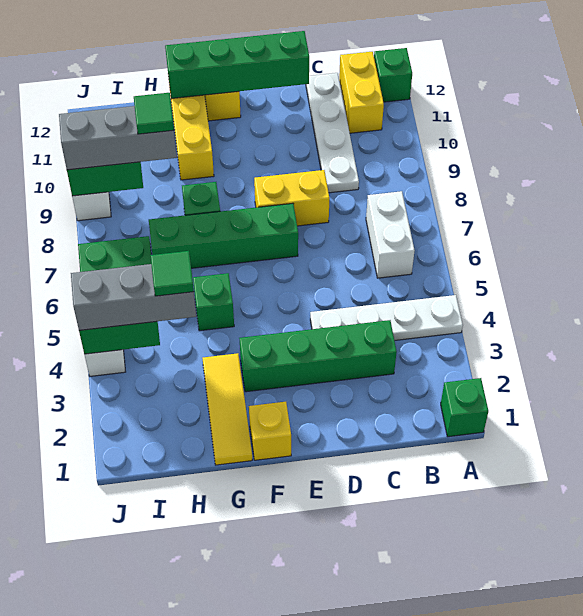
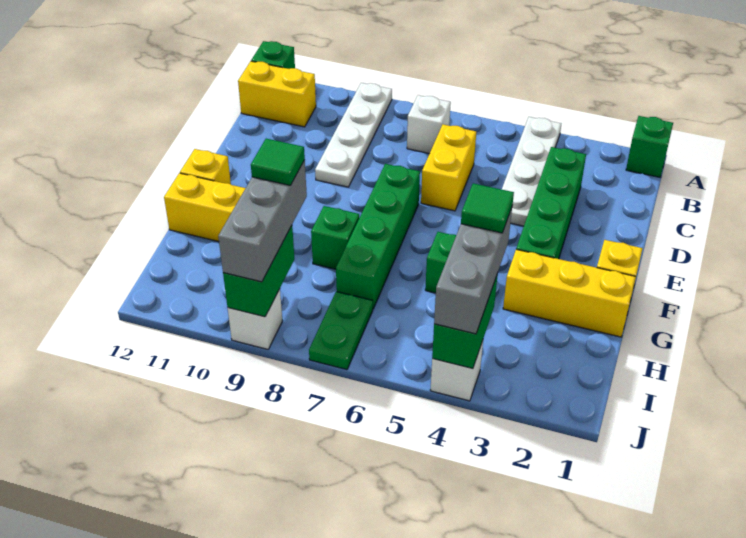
white brick B6:B7 level 1 -> white brick B7 level 1
white plate C9:C12 level 1 -> white plate A9:D9 level 1
yellow brick D8:E8 level 1 -> yellow brick C6:D6 level 1
green brick D12:G12 level 2 -> none
yellow tile G1:G3 level 1 -> yellow brick G1:G3 level 1

